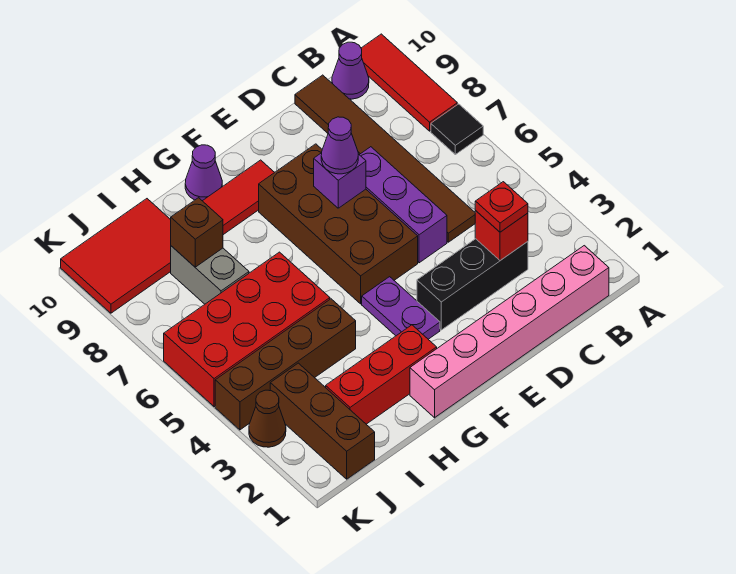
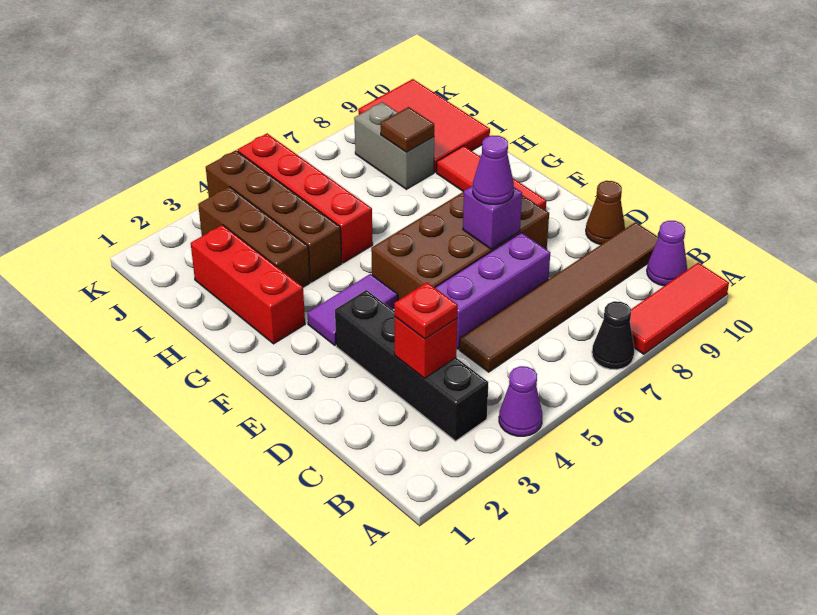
black tile A7 level 1 -> black cone A7 level 1
pink brick B1:G1 level 1 -> none
black brick C3:E3 level 1 -> black brick B3:E3 level 1
purple plate F3:F4 level 1 -> purple tile F3:F4 level 1
purple cone G10 level 1 -> purple cone A4 level 1
red brick H5:K6 level 1 -> red brick H5:K5 level 1
grey brick I7:I8 level 1 -> grey brick I8:J8 level 1
brown brick I8 level 2 -> brown tile I8 level 2
brown brick J1:J3 level 1 -> brown brick H3:J3 level 1
brown cone K3 level 1 -> brown cone D10 level 1

